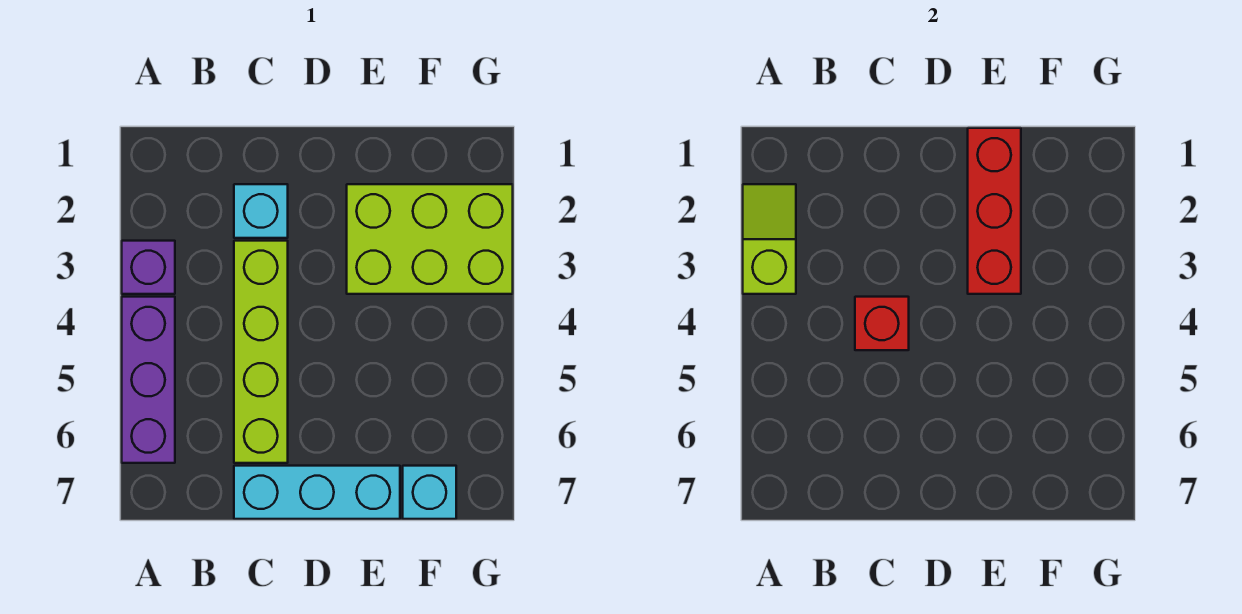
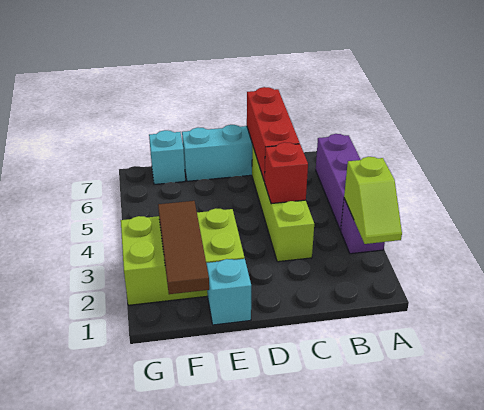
cyan brick C2 level 1 -> cyan brick E1 level 1
red brick E1:E3 level 2 -> red brick C5:C7 level 2
none -> brown tile F1:F3 level 2

